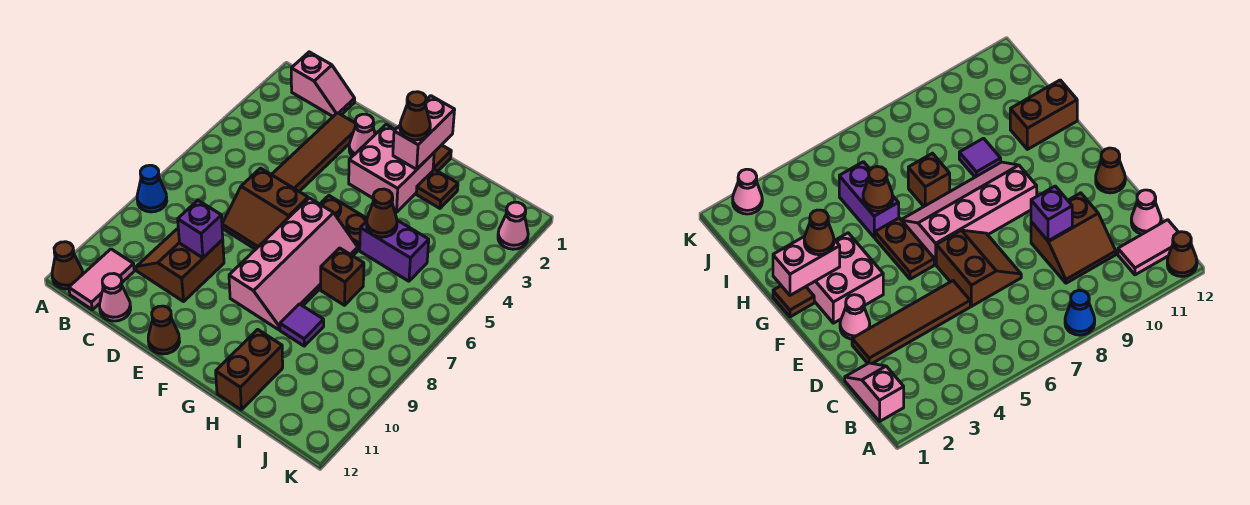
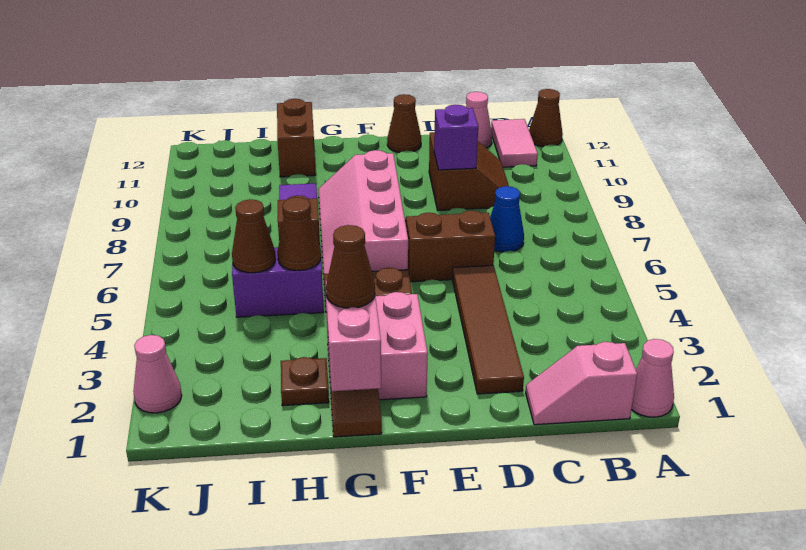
blue cone A8 level 1 -> blue cone C7 level 1
pink cone E2 level 1 -> pink cone A1 level 1
none -> brown cone I5 level 2

